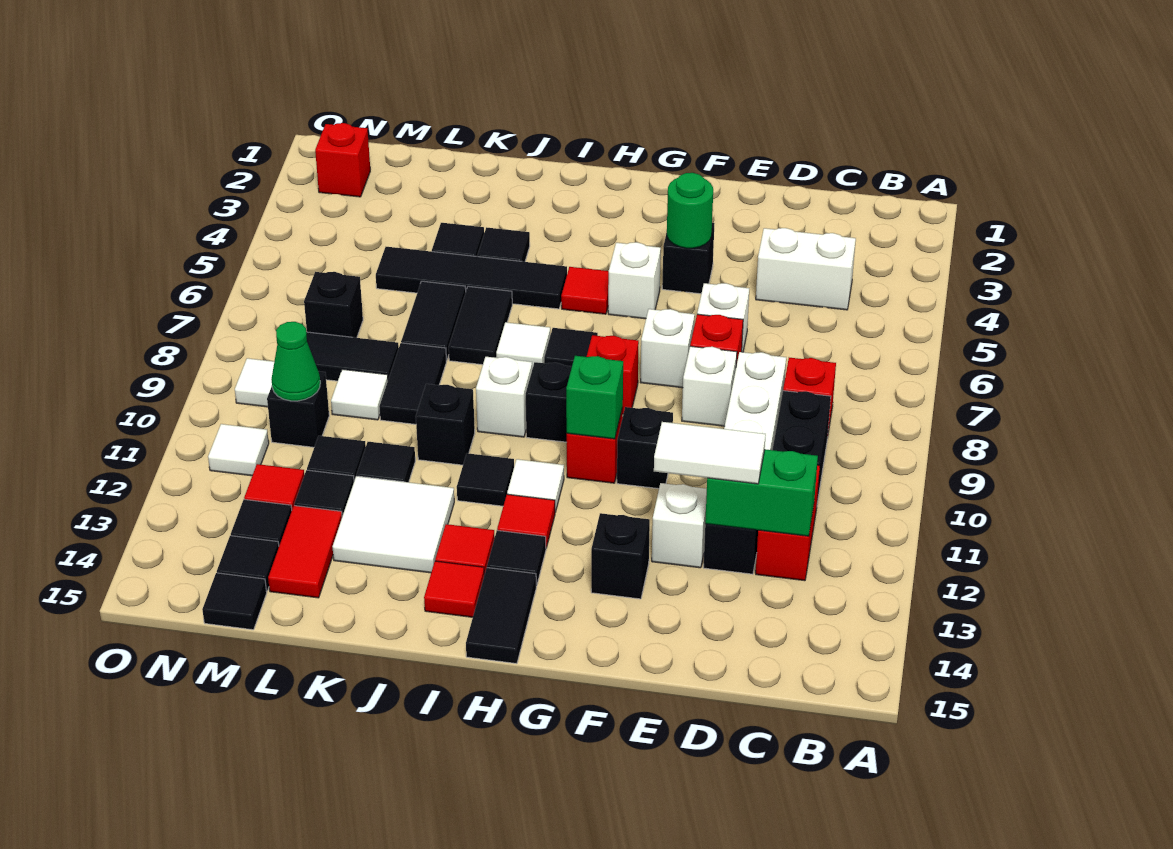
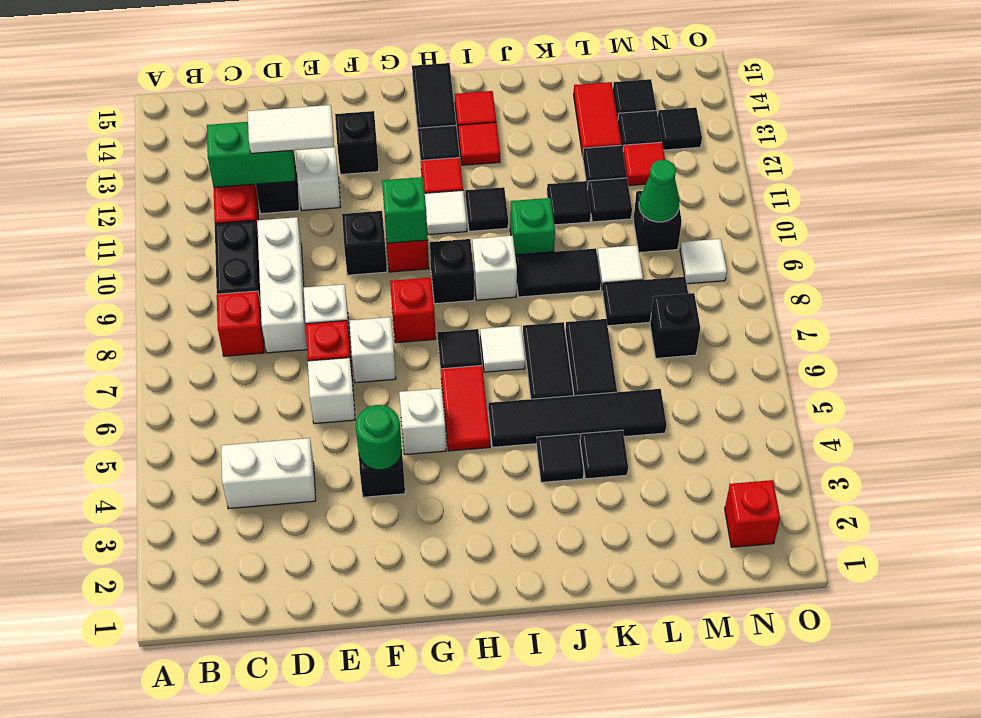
red tile H5 level 1 -> red tile H5:H6 level 1
black brick J10 level 1 -> green brick J10 level 1
white tile J12:K13 level 1 -> none
black tile K8:K9 level 1 -> black tile J9:K9 level 1
black tile M15 level 1 -> black tile N13 level 1
white tile N11 level 1 -> none

